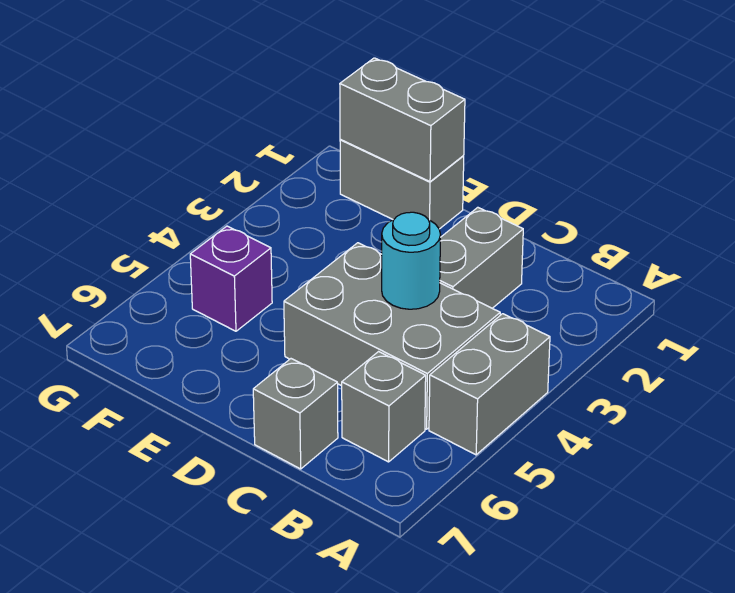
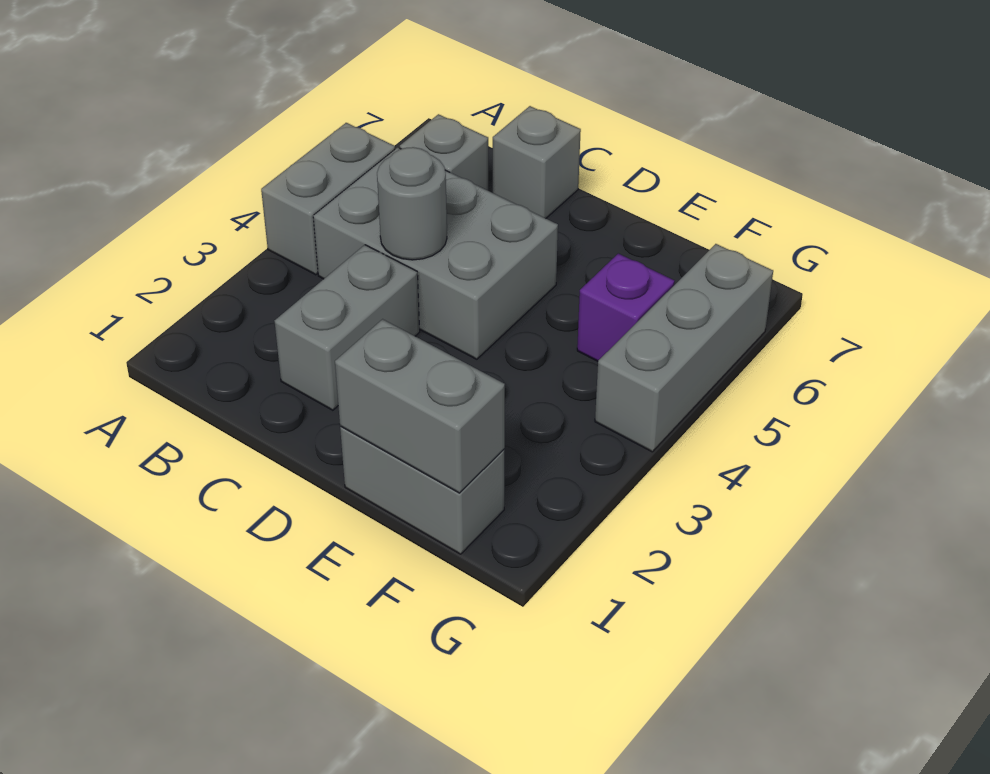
cyan round brick C4 level 2 -> grey round brick C4 level 2
none -> grey brick G4:G6 level 1

